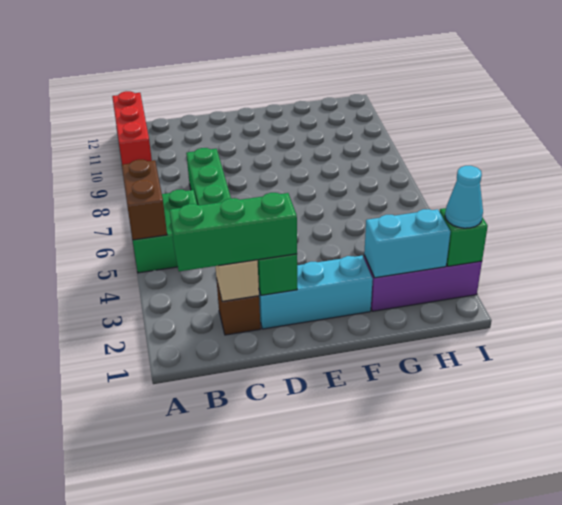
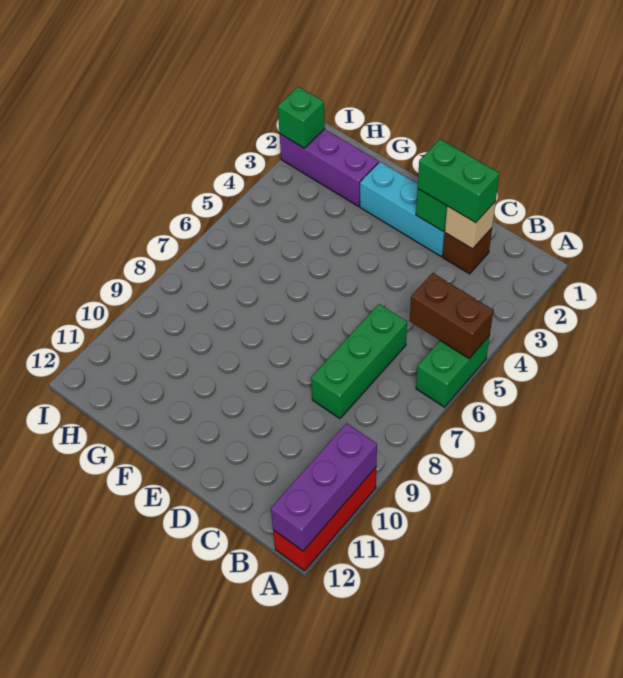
green brick A5:B6 level 1 -> green brick A5:A6 level 1
brown brick A5:A6 level 2 -> brown brick A5:B5 level 2
none -> purple brick A10:A12 level 2
green brick B2:D2 level 3 -> green brick C2:D2 level 3
cyan brick G2:H2 level 2 -> none
cyan cone I2 level 3 -> none

